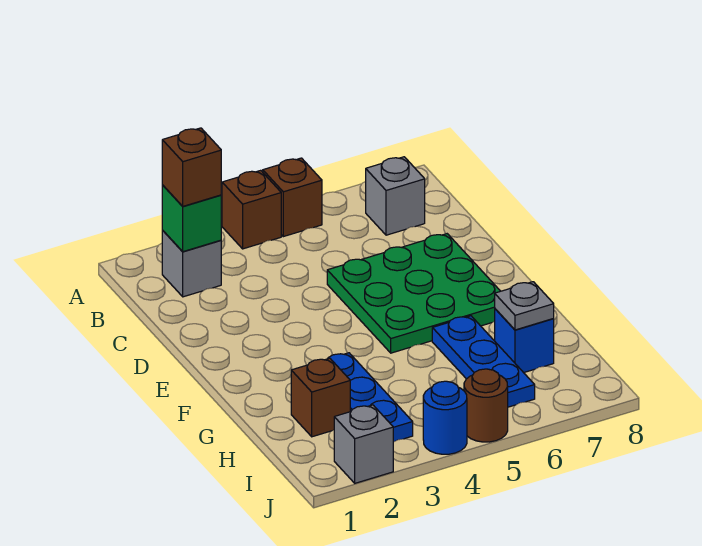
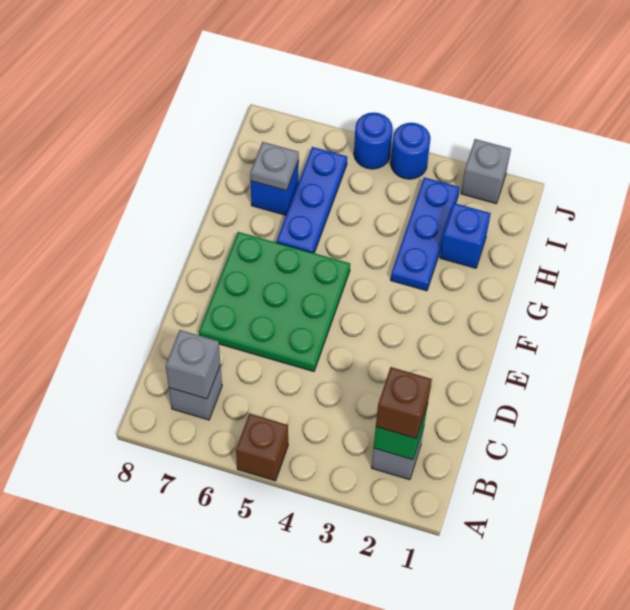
brown brick A4 level 1 -> none
none -> grey brick B7 level 2
brown brick H2 level 1 -> blue brick H2 level 1
brown round brick J5 level 1 -> blue round brick J5 level 1

